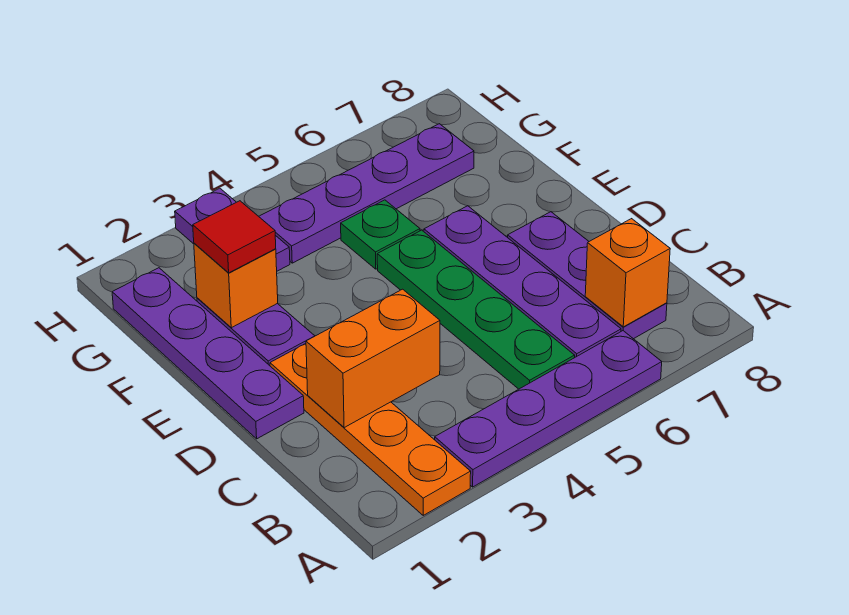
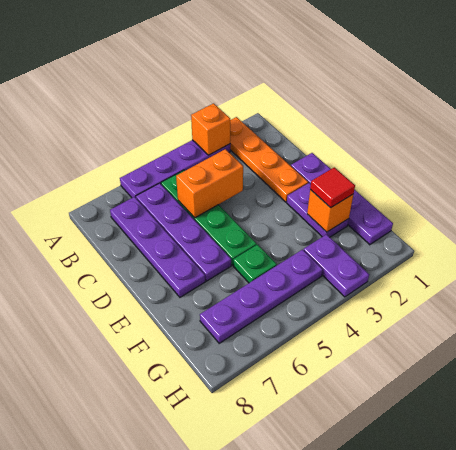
purple plate B7:D7 level 1 -> purple plate B7:E7 level 1
orange brick B7 level 2 -> orange brick A3 level 2
orange brick C2:C3 level 2 -> orange brick C4:C5 level 2

